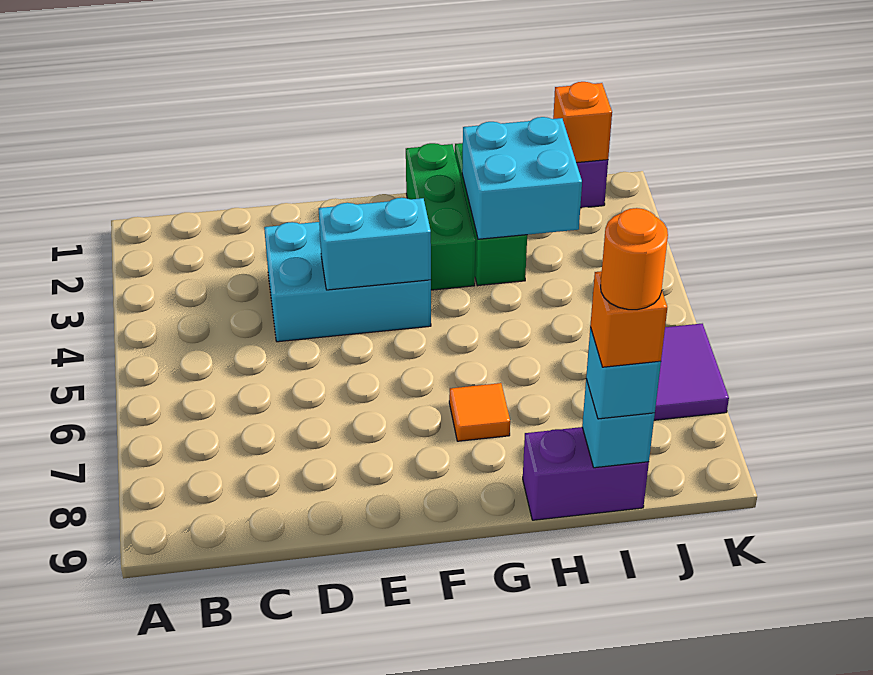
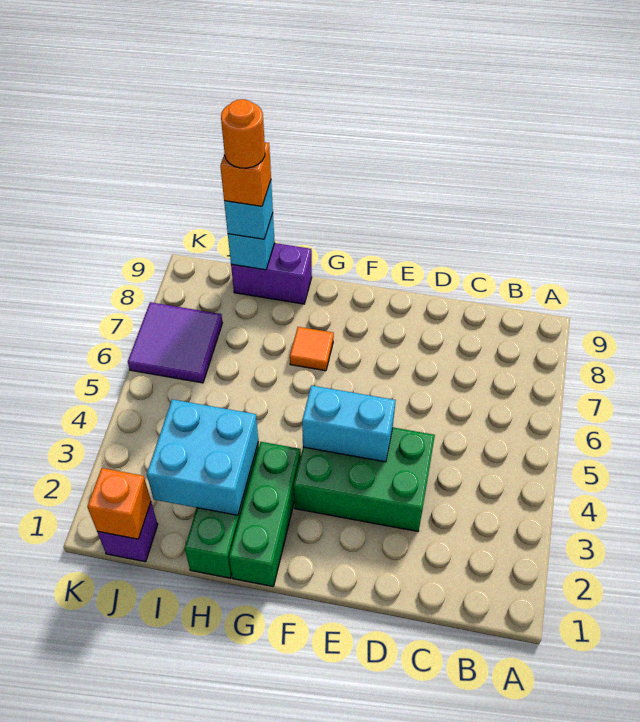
cyan brick D3:F4 level 1 -> green brick D3:F4 level 1

